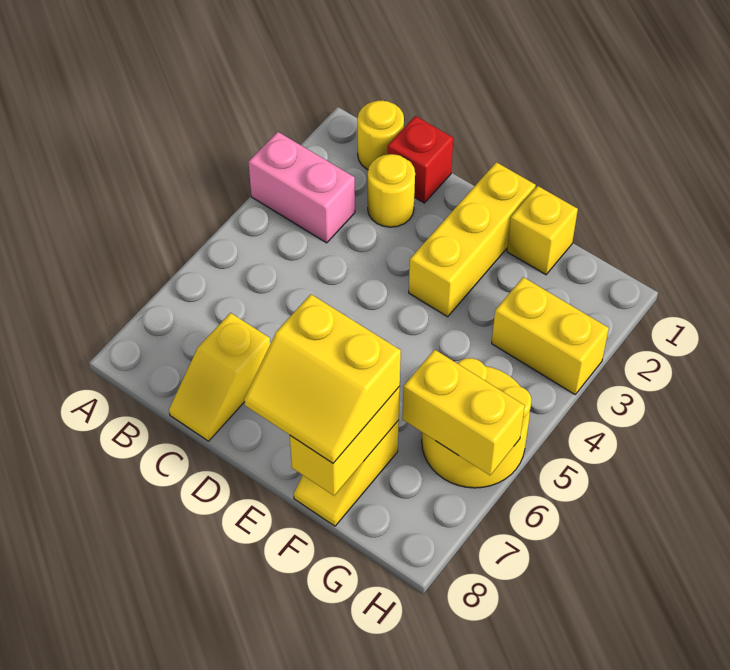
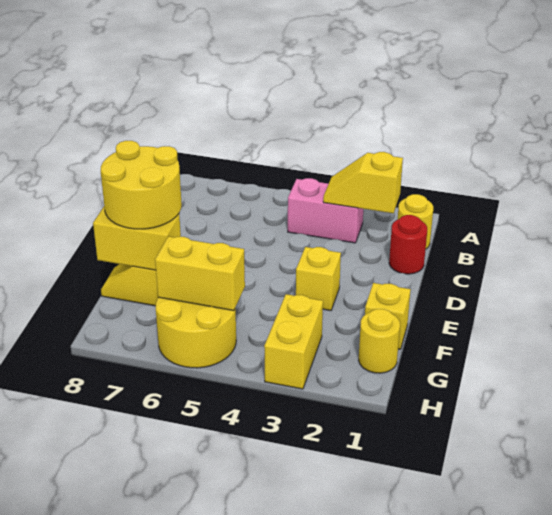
pink brick A3:B3 level 1 -> pink brick B3:B4 level 1
red brick C1 level 1 -> red round brick C1 level 1
yellow round brick C2 level 1 -> yellow round brick G1 level 1
yellow slope C7:C8 level 1 top 7 -> yellow slope B2:B3 level 2 top 2
yellow brick E1:E3 level 1 -> yellow brick E3 level 1
yellow slope E7:F8 level 3 top 7 -> yellow round brick E7:F8 level 3
yellow brick G6:H6 level 2 -> yellow brick G5:G6 level 2

